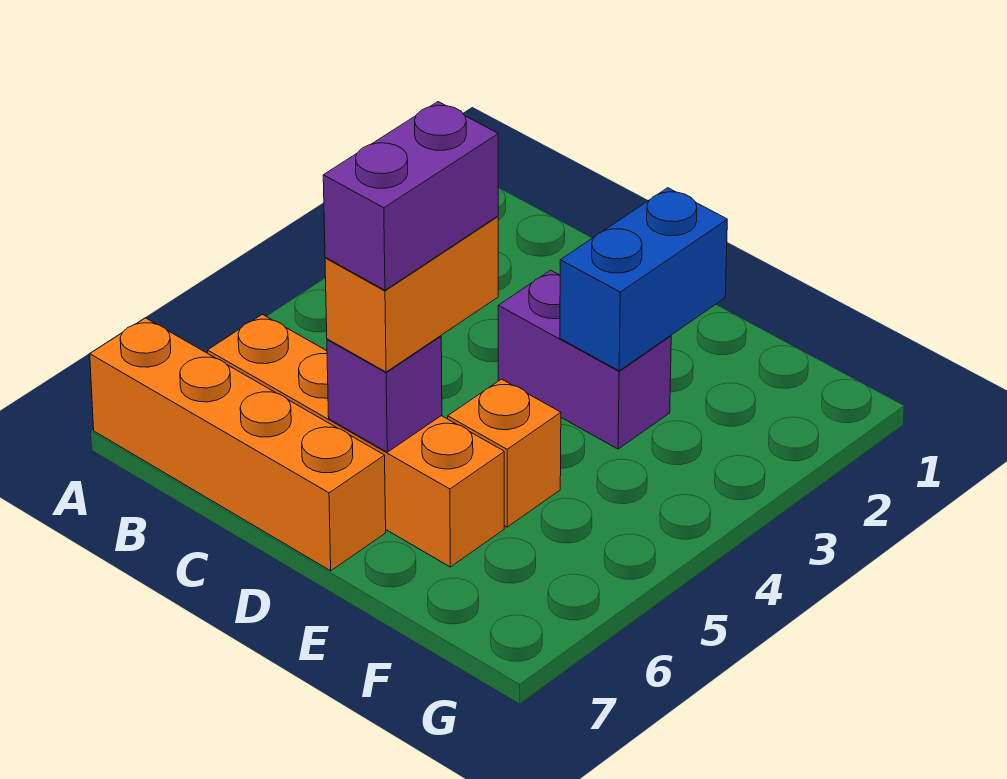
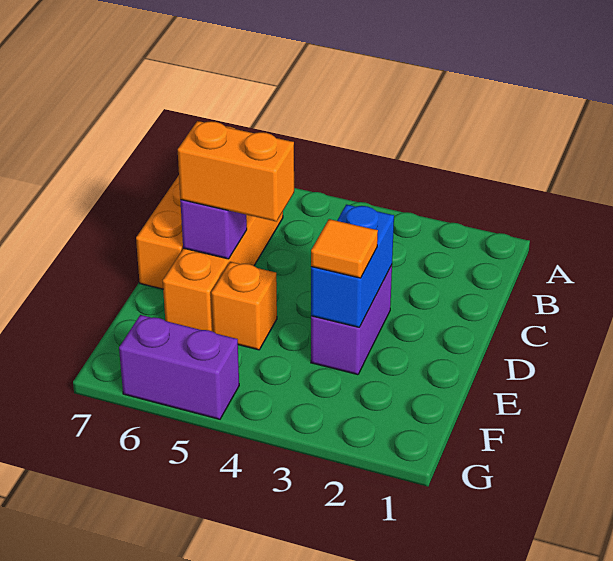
purple brick D5:D6 level 4 -> purple brick G5:G6 level 1
blue brick E2:E3 level 2 -> blue brick D3:E3 level 2
none -> orange tile E3 level 3

